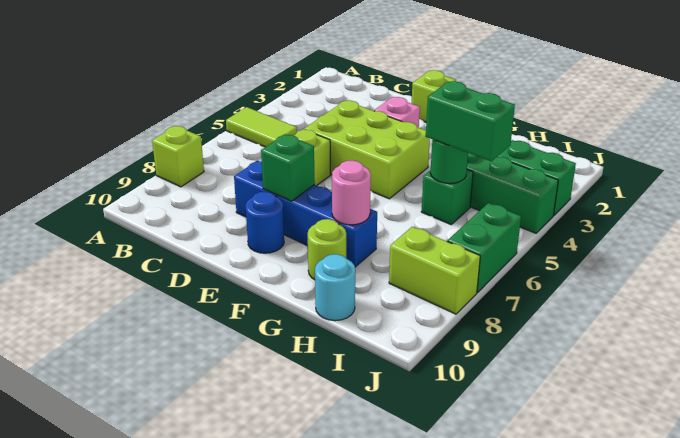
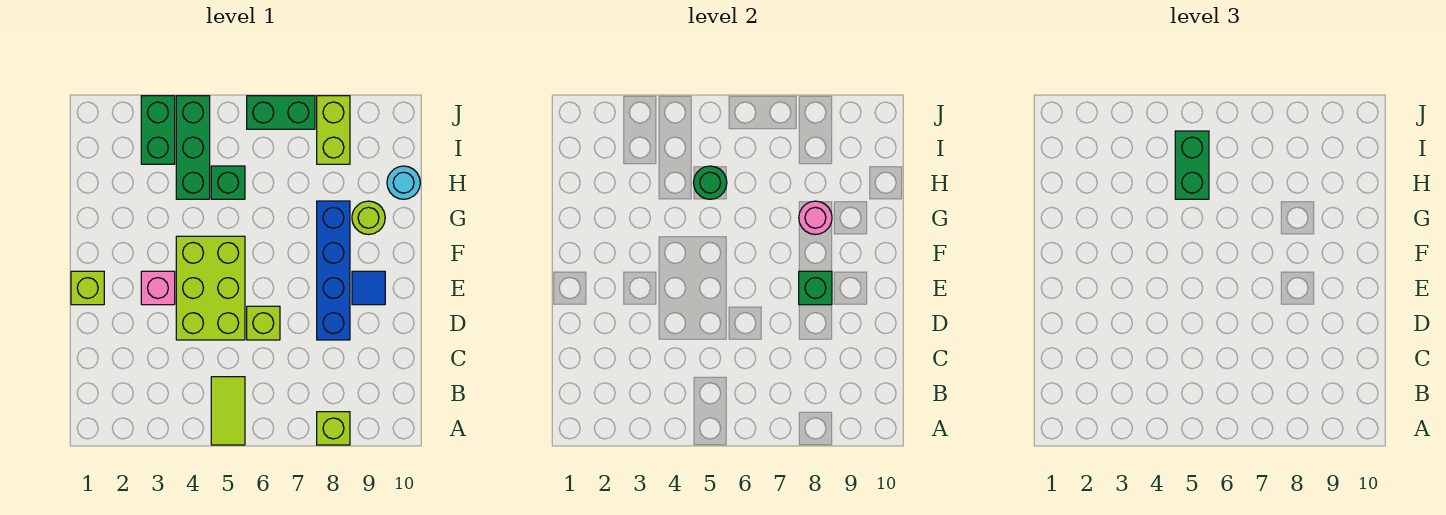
blue round brick E9 level 1 -> blue tile E9 level 1

